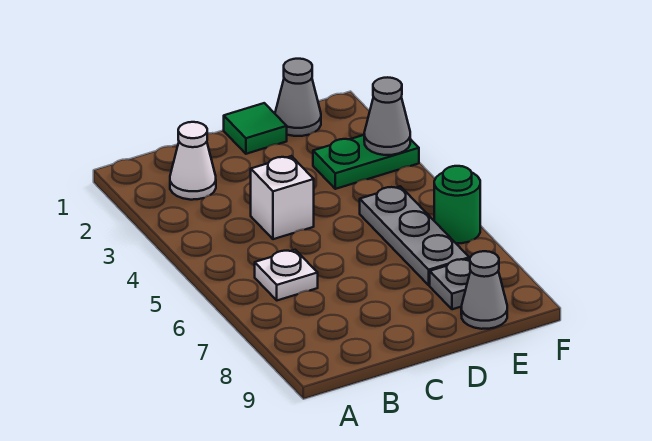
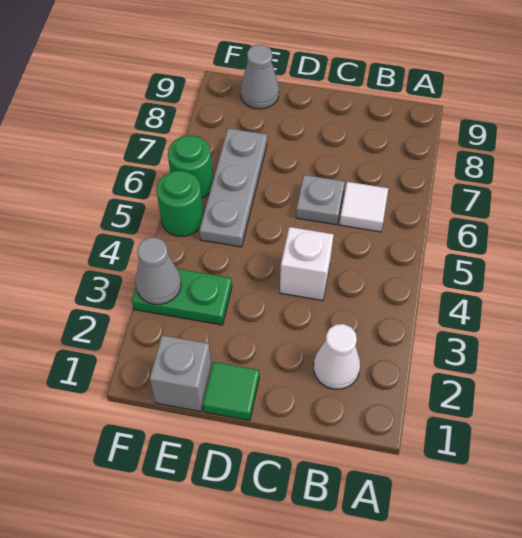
white plate B6 level 1 -> white tile B6 level 1
grey cone E1 level 1 -> grey brick E1 level 1
grey plate E8 level 1 -> grey plate C6 level 1
none -> green round brick F5 level 1

